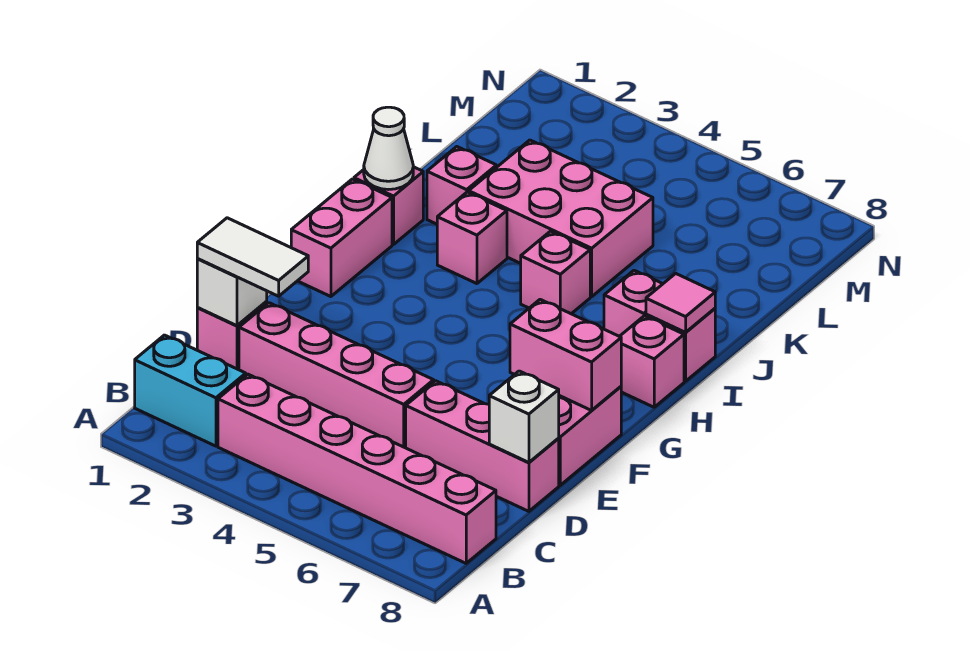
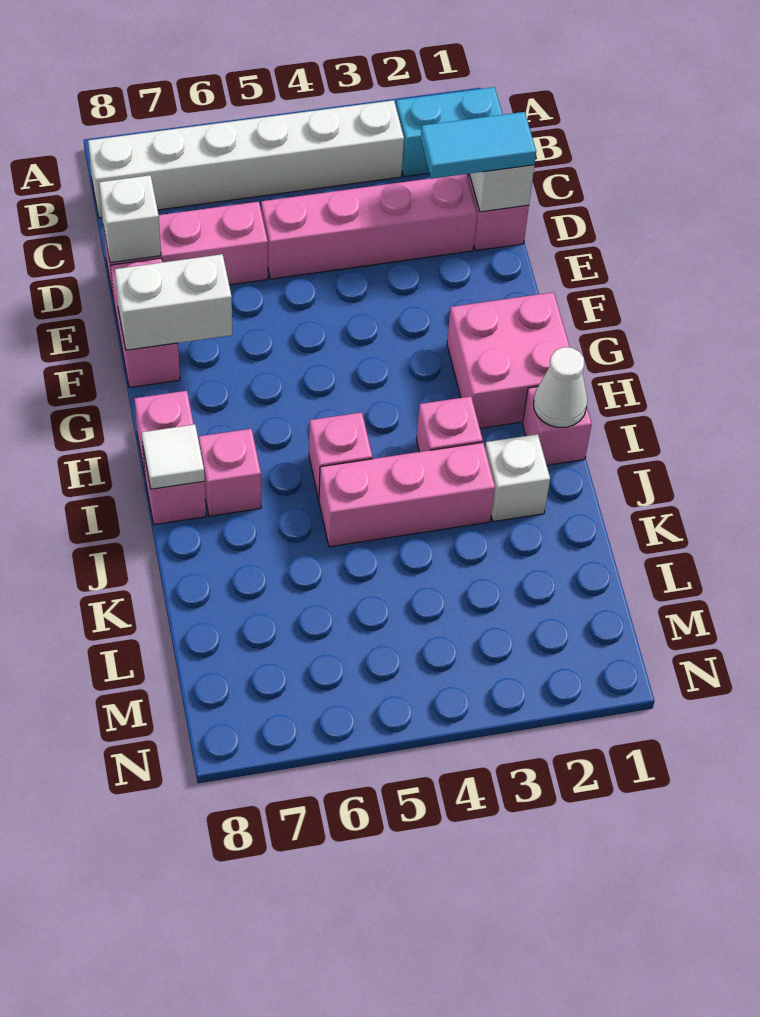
pink brick B3:B8 level 1 -> white brick B3:B8 level 1
white tile D1:D2 level 3 -> cyan tile D1:D2 level 3
pink brick F7:F8 level 2 -> white brick F7:F8 level 2
pink brick G1:H1 level 1 -> pink brick G1:H2 level 1
pink tile I8 level 2 -> white tile I8 level 2
pink brick J2 level 1 -> white brick J2 level 1
pink brick J3:K5 level 1 -> pink brick J3:J5 level 1

